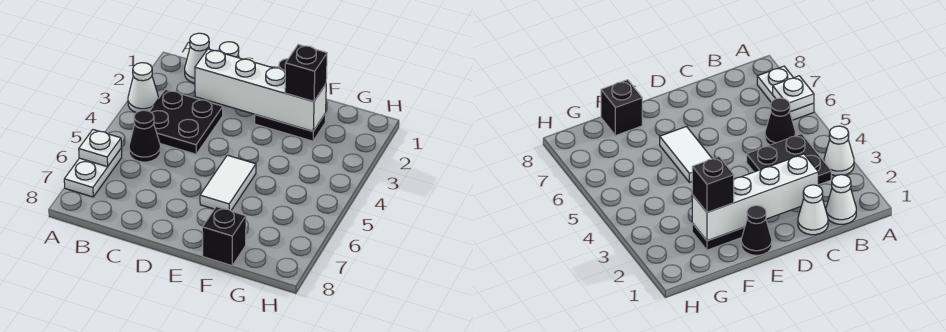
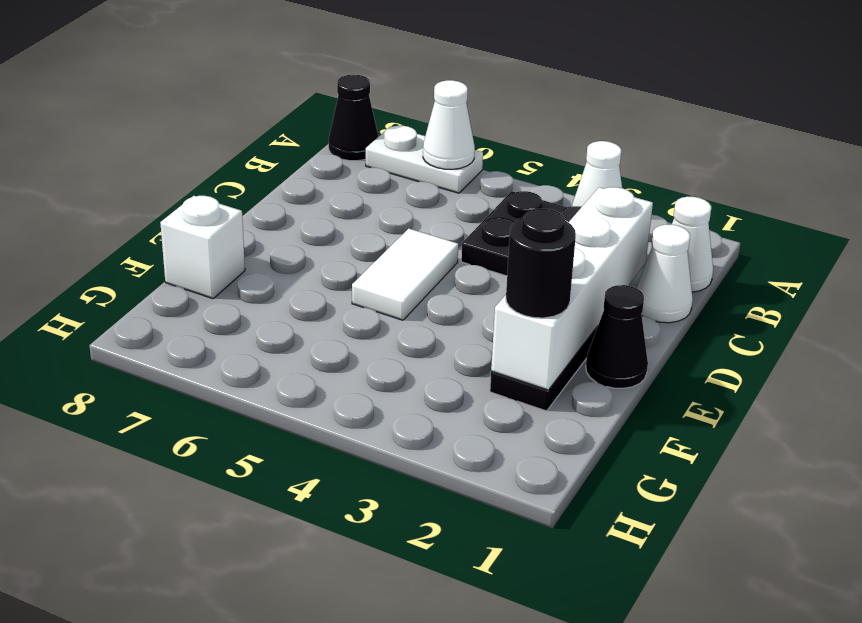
white plate A6 level 2 -> white cone A6 level 2
black cone B5 level 1 -> black cone A8 level 1
white tile E5:E6 level 1 -> white tile D5:E5 level 1
black brick F2 level 3 -> black round brick F2 level 3
black brick F8 level 1 -> white brick F8 level 1

